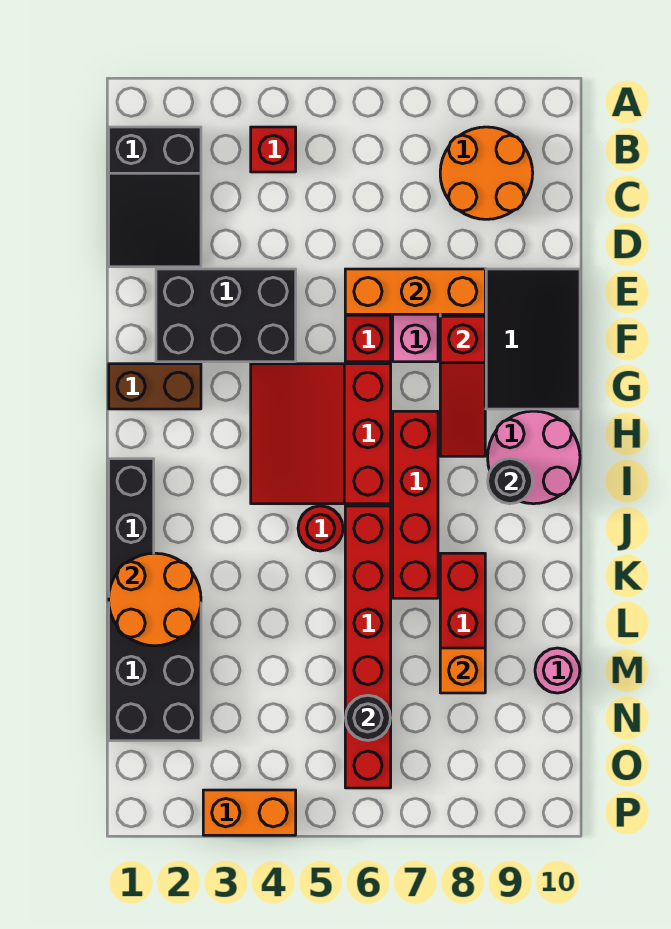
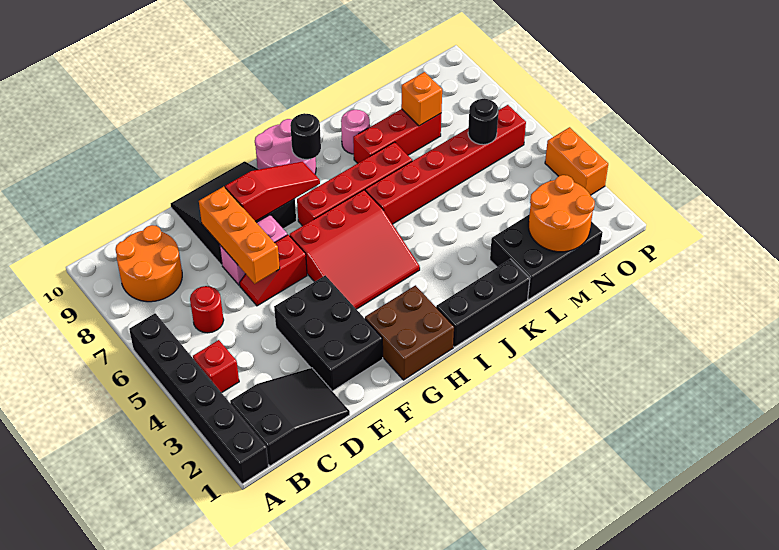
none -> black brick A1:A6 level 1
brown brick G1:G2 level 1 -> brown brick G1:H2 level 1
red round brick J5 level 1 -> red round brick C6 level 1
orange round brick K1:L2 level 2 -> orange round brick M1:N2 level 2
pink round brick M10 level 1 -> pink round brick K9 level 1

